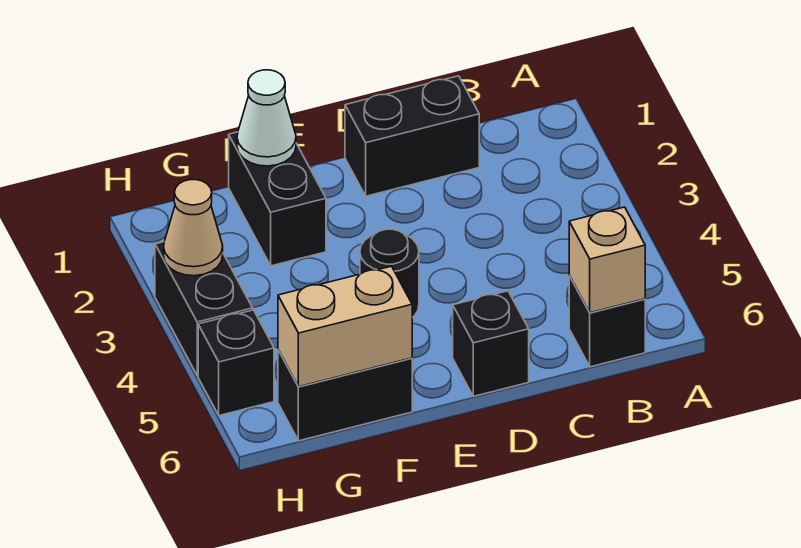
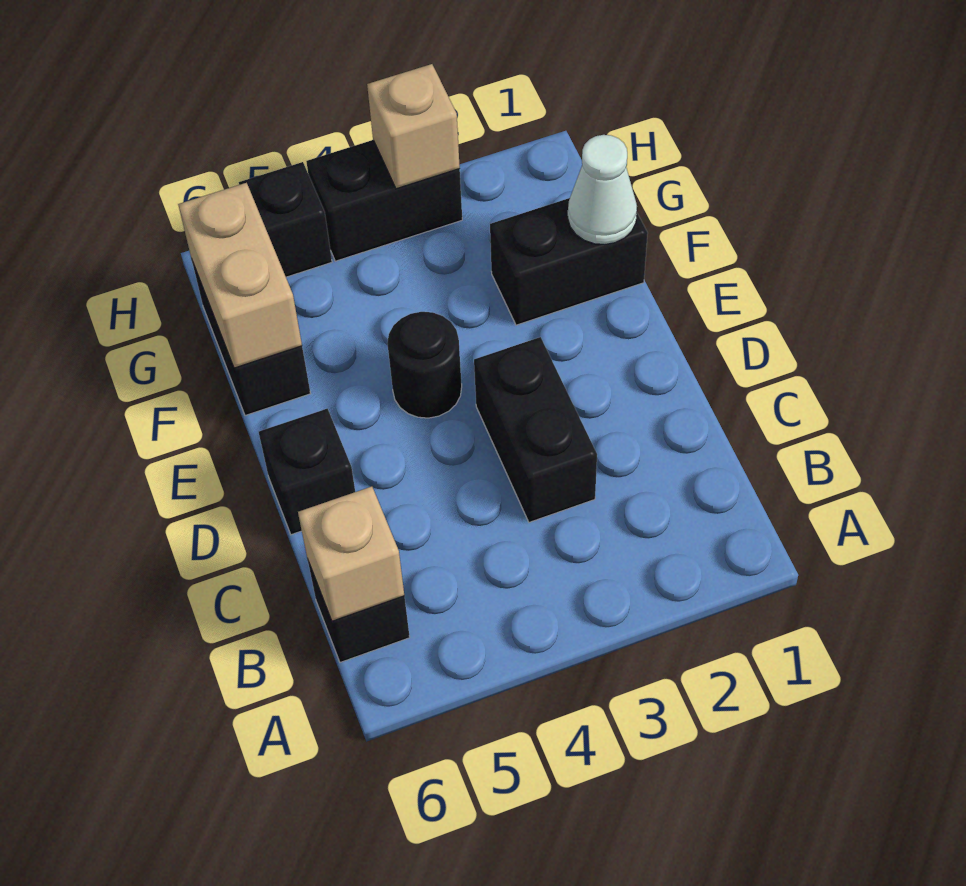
black brick C1:D1 level 1 -> black brick C3:D3 level 1
tan cone H3 level 2 -> tan brick H3 level 2

